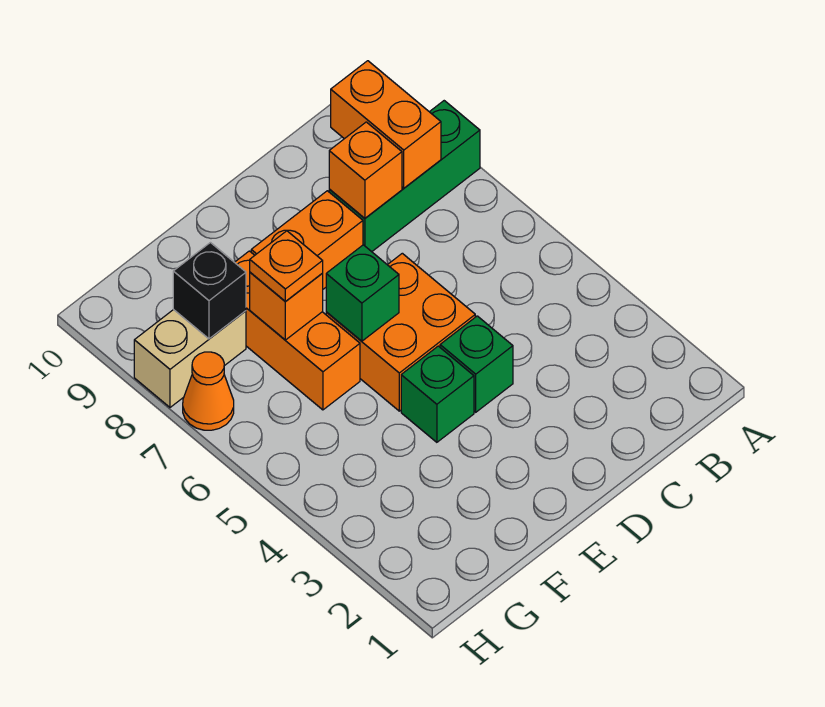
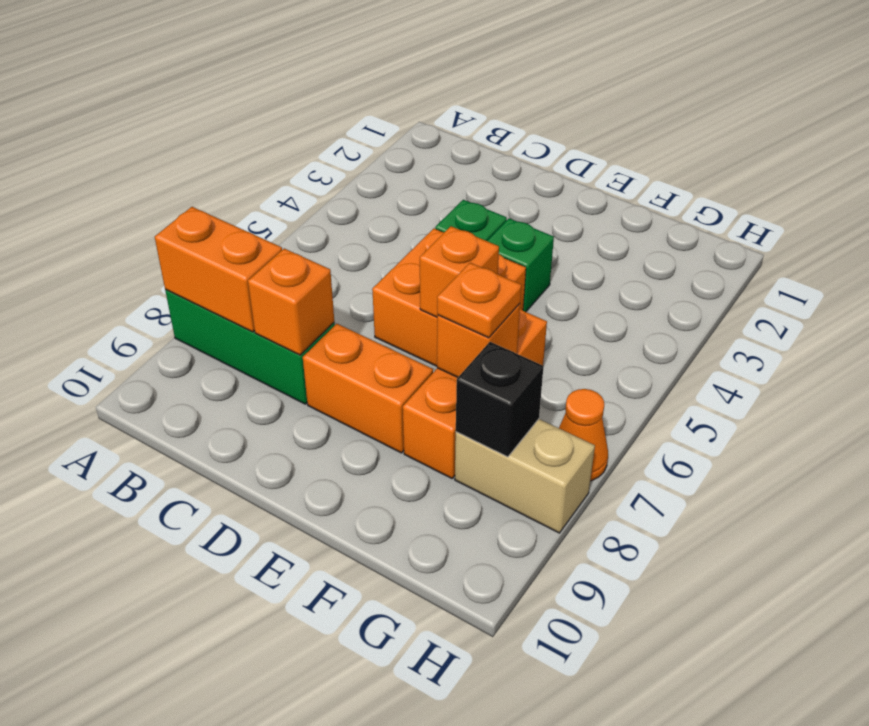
orange brick B8:B9 level 2 -> orange brick A8:B8 level 2
green brick E6 level 2 -> orange brick E6 level 2

